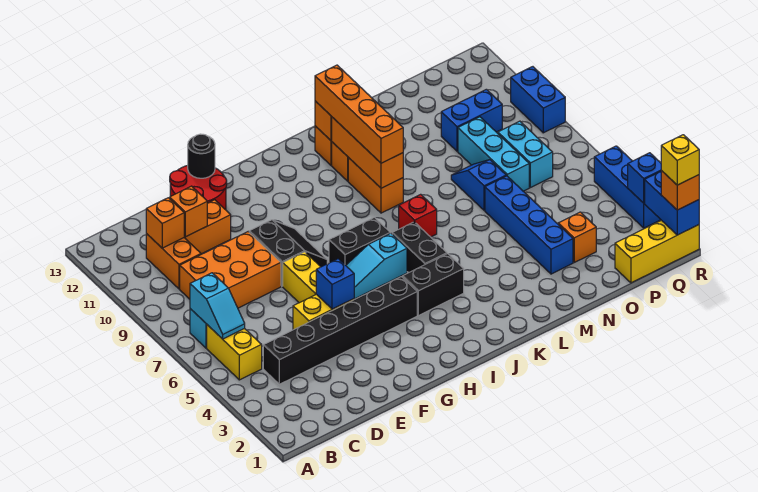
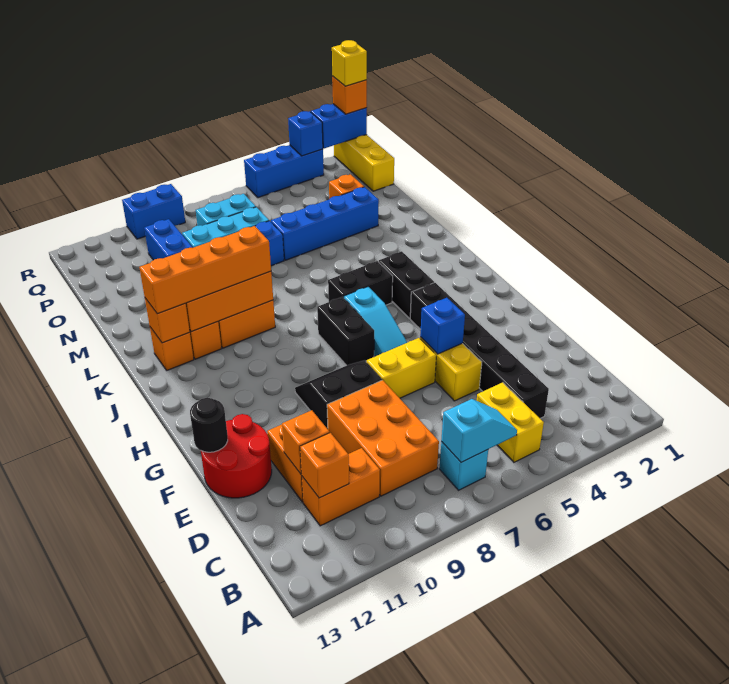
yellow brick B5:B6 level 1 -> yellow brick B5:C5 level 1
red brick K7 level 1 -> none

